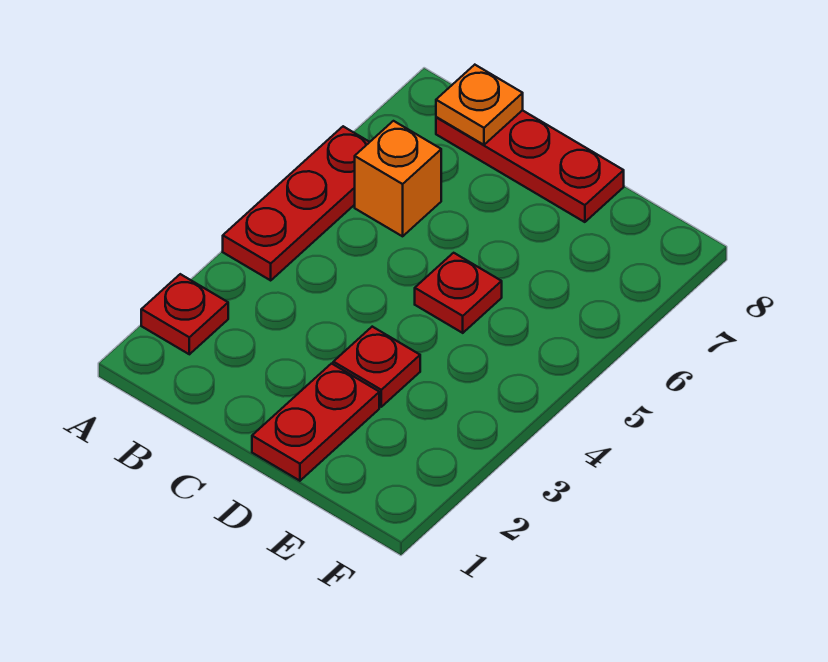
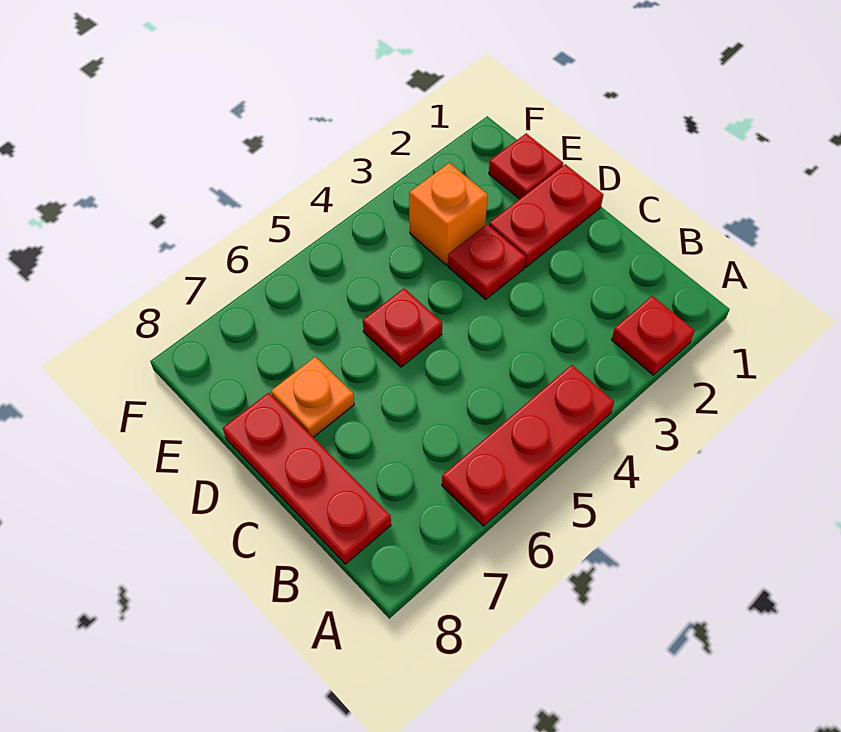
orange brick B6 level 1 -> orange brick E3 level 1
orange plate B8 level 2 -> orange plate D7 level 1
none -> red plate E1 level 1

